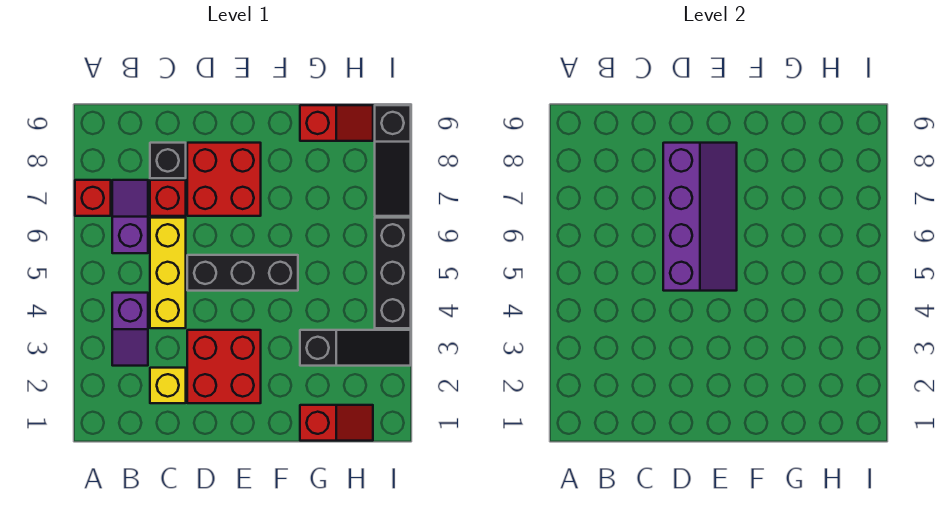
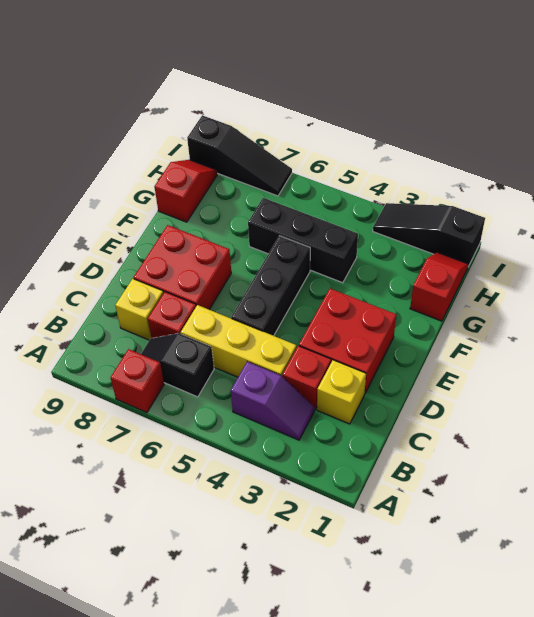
purple slope B6:B7 level 1 top 6 -> black slope B6:B7 level 1 top 6
none -> red brick C3 level 1
black brick C8 level 1 -> yellow brick C8 level 1
purple slope D5:E8 level 2 top D -> none
black slope G3:I3 level 1 top G -> black slope I1:I3 level 1 top 1
black brick I4:I6 level 1 -> black brick G4:G6 level 1

